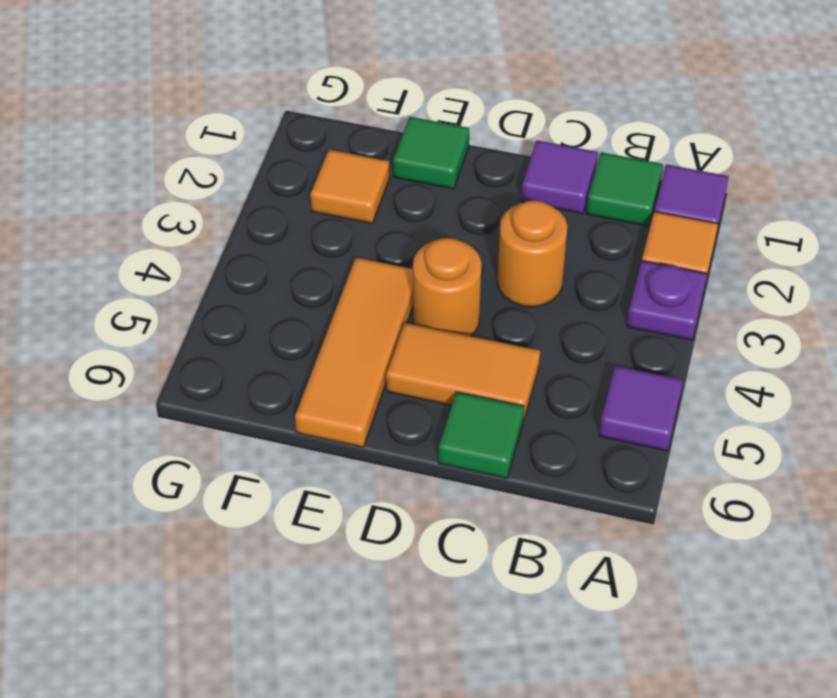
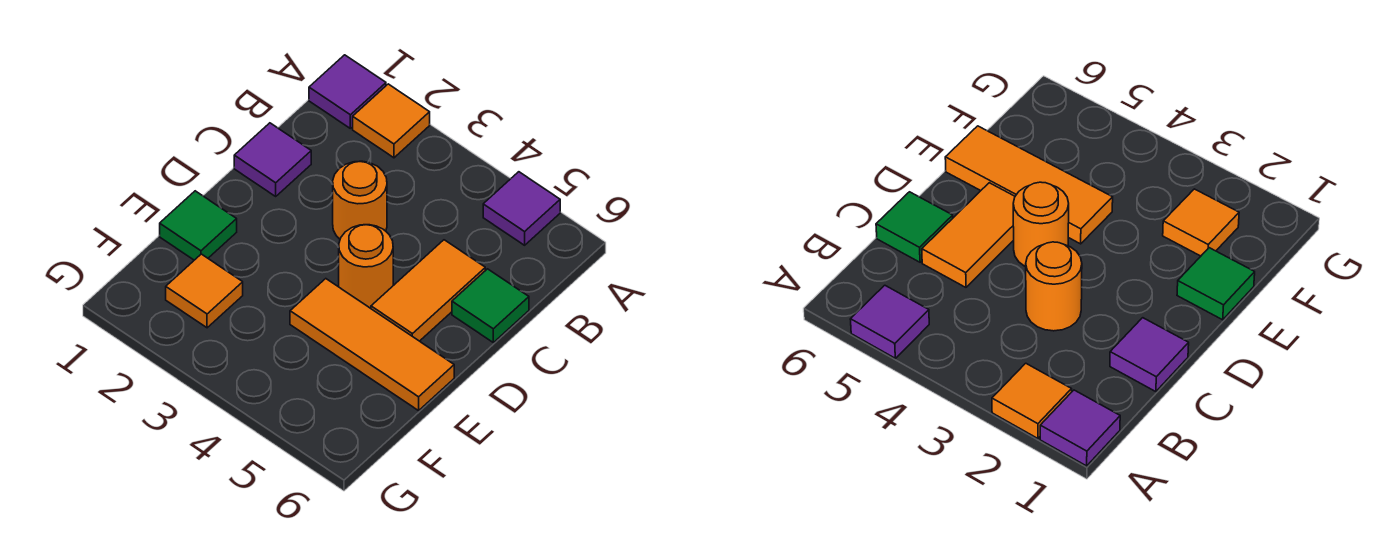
purple plate A3 level 1 -> none
green tile B1 level 1 -> none

